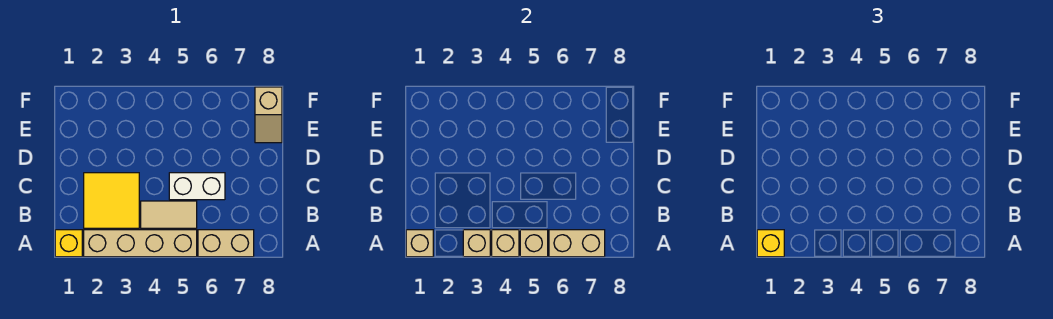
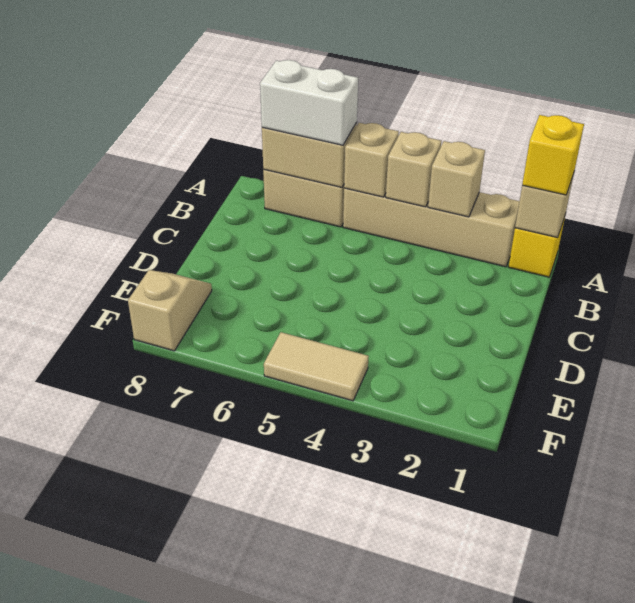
yellow tile B2:C3 level 1 -> none
tan tile B4:B5 level 1 -> tan tile F4:F5 level 1
white brick C5:C6 level 1 -> white brick A6:A7 level 3

